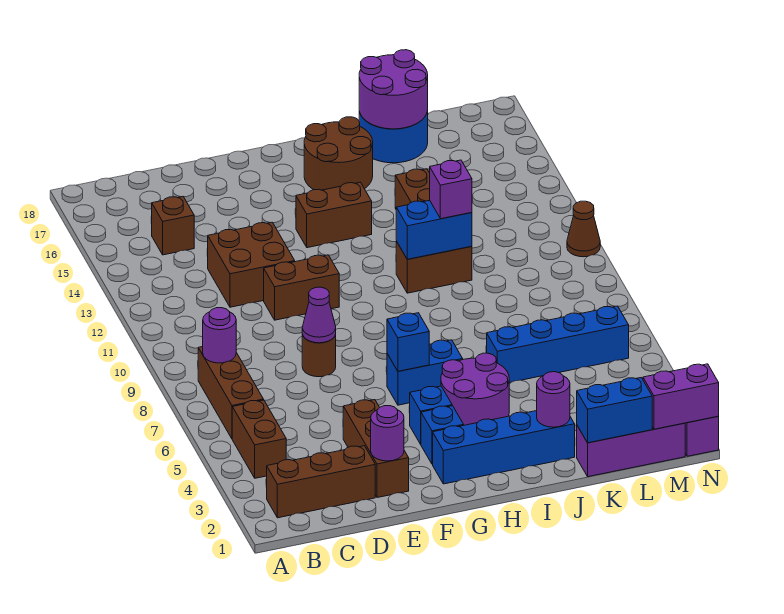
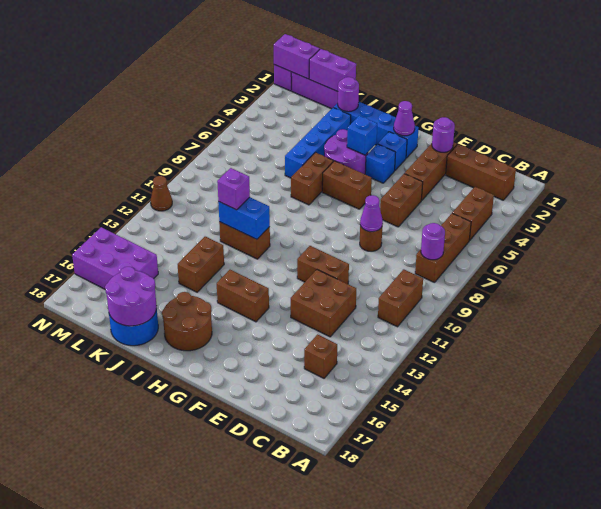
none -> brown brick B10:B11 level 1
none -> brown brick E5:E6 level 1
none -> purple cone G2 level 2
blue brick G6:H6 level 1 -> brown brick G6:H6 level 1
blue brick G6 level 2 -> blue brick H4 level 2
none -> brown brick I6:I7 level 1
blue brick J6:M6 level 1 -> blue brick J3:J6 level 1
blue brick K1:L1 level 2 -> purple brick K1:L1 level 2
none -> purple brick L15:N16 level 1

